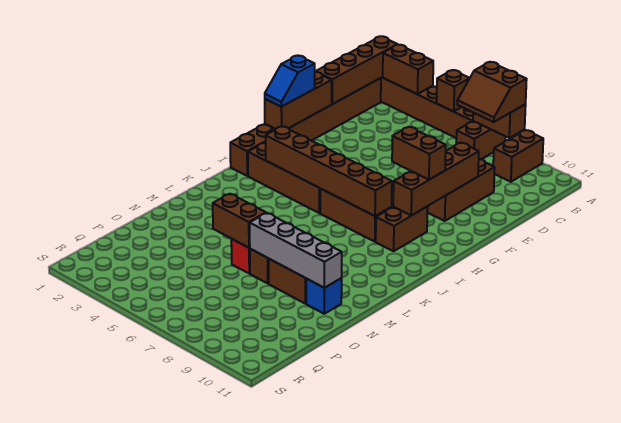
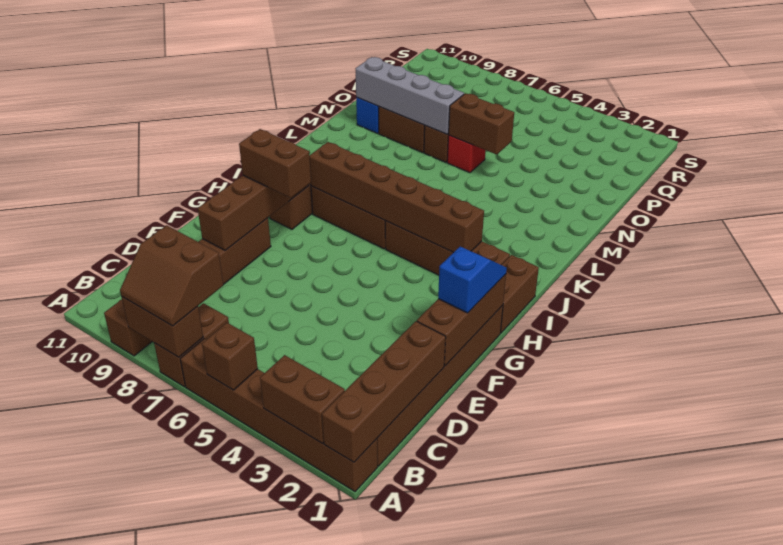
brown slope A7:B8 level 3 top A -> brown slope A7:B8 level 3 top B

